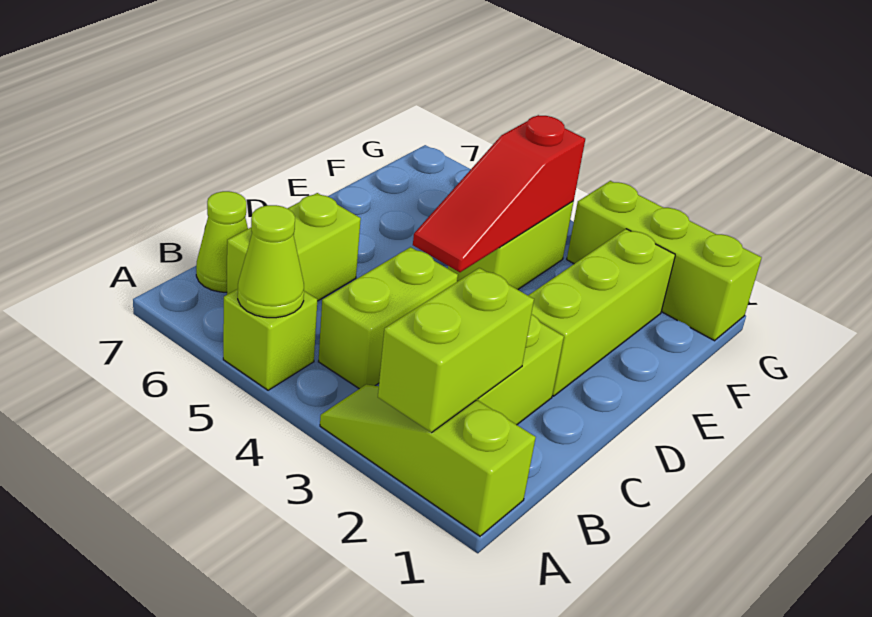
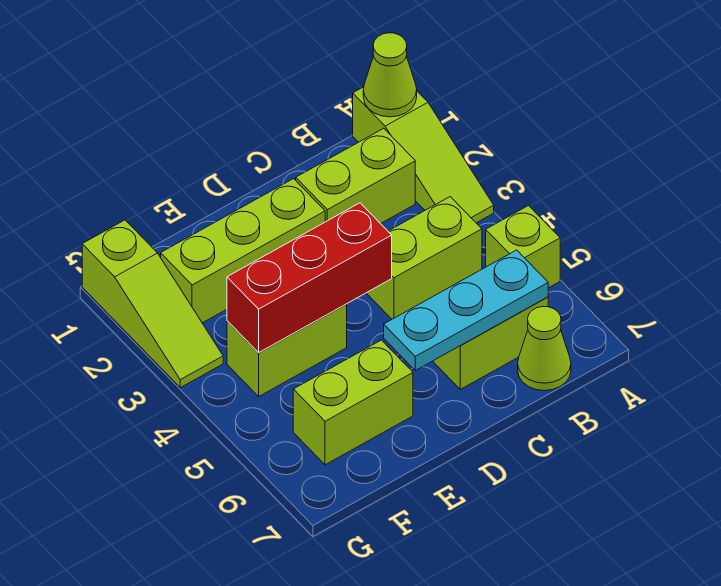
lime brick A2:B2 level 2 -> lime brick E6:F6 level 1
lime cone A5 level 2 -> lime cone A1 level 2
none -> cyan plate B6:D6 level 2
red slope D4:F4 level 2 top F -> red brick D4:F4 level 2
lime brick G1:G3 level 1 -> lime slope G1:G3 level 1 top 1

